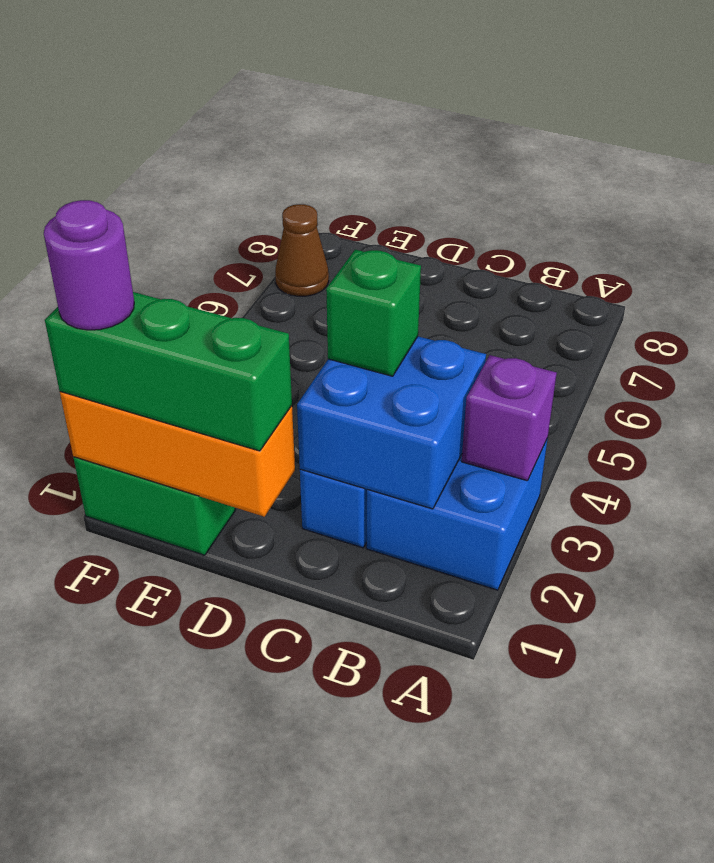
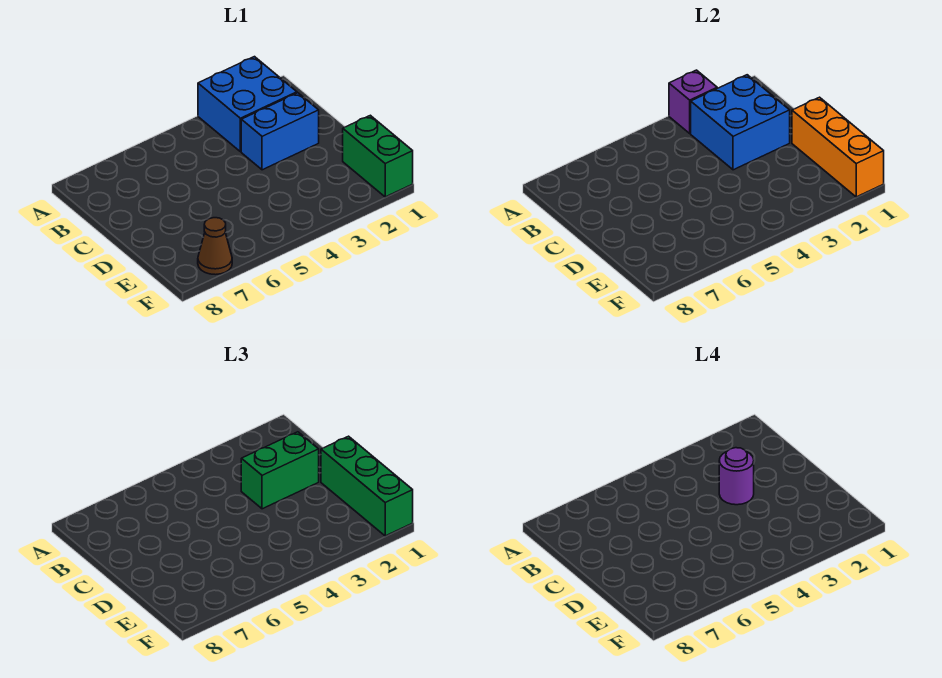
green brick C3 level 3 -> green brick C2:C3 level 3
purple round brick F1 level 4 -> purple round brick C3 level 4

